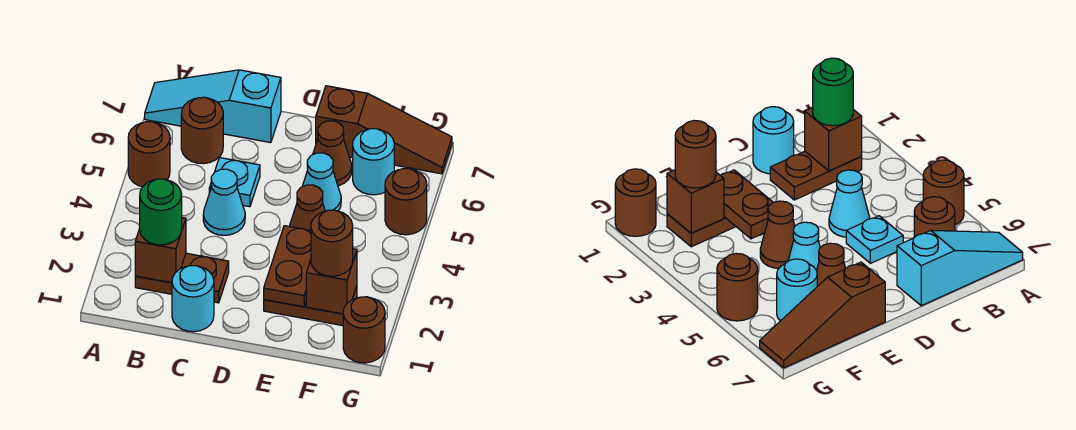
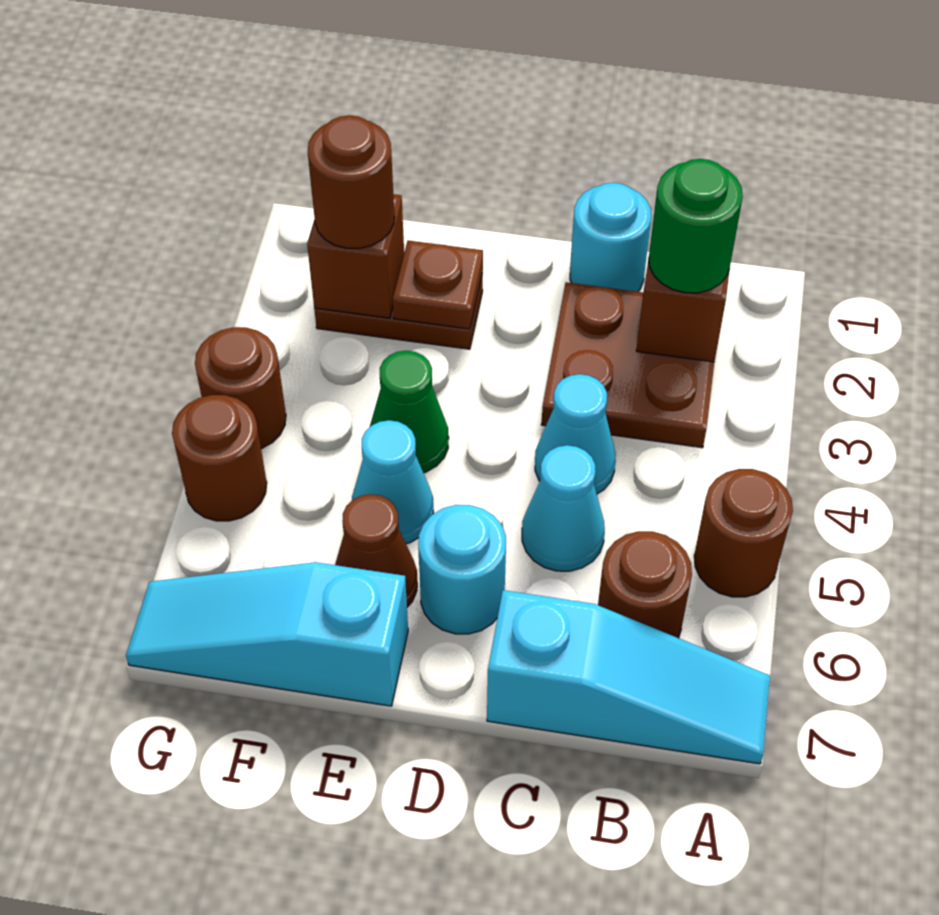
brown plate B2:C2 level 1 -> brown plate B2:C3 level 1
cyan plate C5 level 1 -> cyan cone C5 level 1
brown plate E2:E3 level 2 -> brown plate E2 level 2
brown cone E4 level 1 -> green cone E4 level 1
brown slope E7:G7 level 1 top E -> cyan slope E7:G7 level 1 top E
cyan round brick F6 level 1 -> cyan round brick D6 level 1
brown round brick G1 level 1 -> brown round brick G4 level 1

